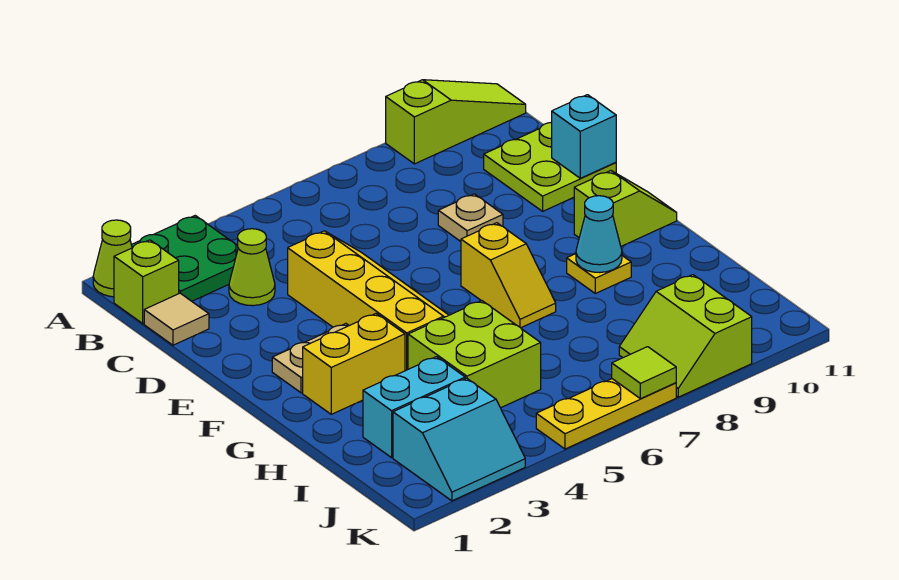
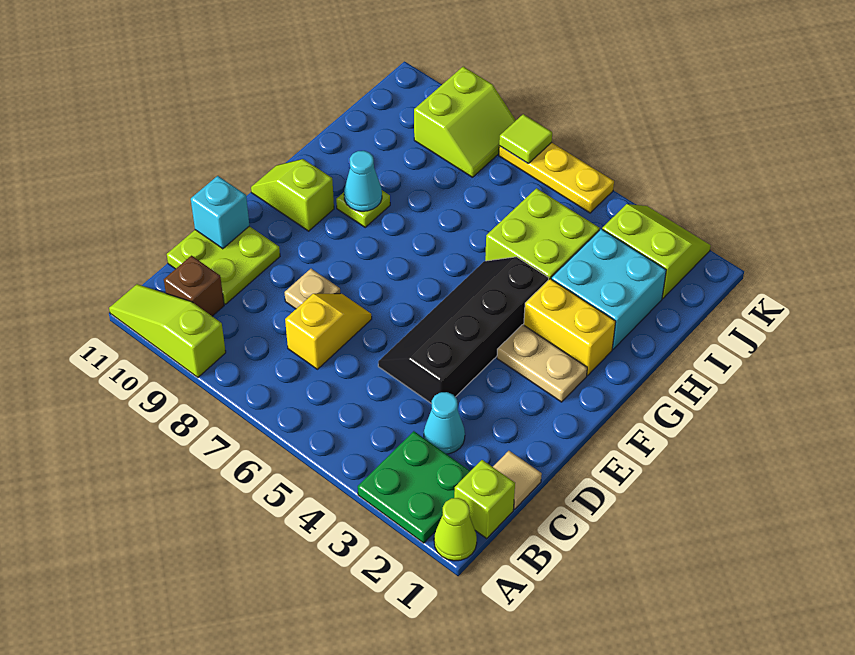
none -> brown brick B10 level 1
lime cone C3 level 1 -> cyan cone C3 level 1
yellow slope D4:G5 level 1 top 4 -> black slope D4:G5 level 1 top 4
yellow slope F7:G7 level 1 top F -> yellow slope C7:D7 level 1 top C
yellow plate G9 level 1 -> lime plate G9 level 1
cyan brick I2:I3 level 1 -> cyan brick H2:I3 level 1
cyan slope J2:K3 level 1 top J -> lime slope J2:K3 level 1 top J

